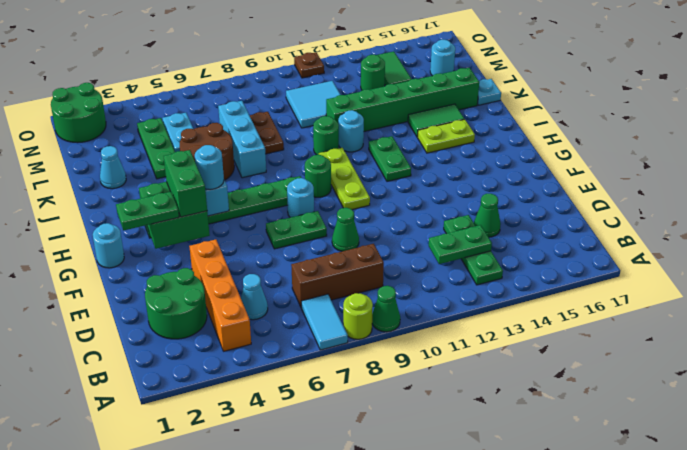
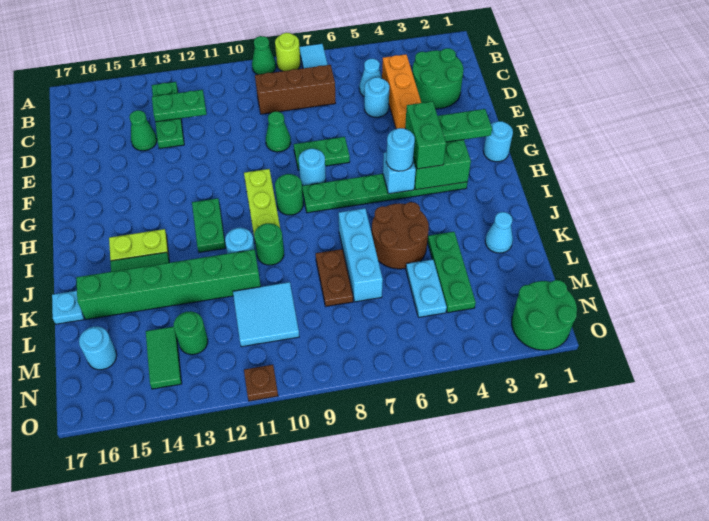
orange brick B4:E4 level 1 -> orange brick C4:E4 level 1
none -> cyan round brick D5 level 1

